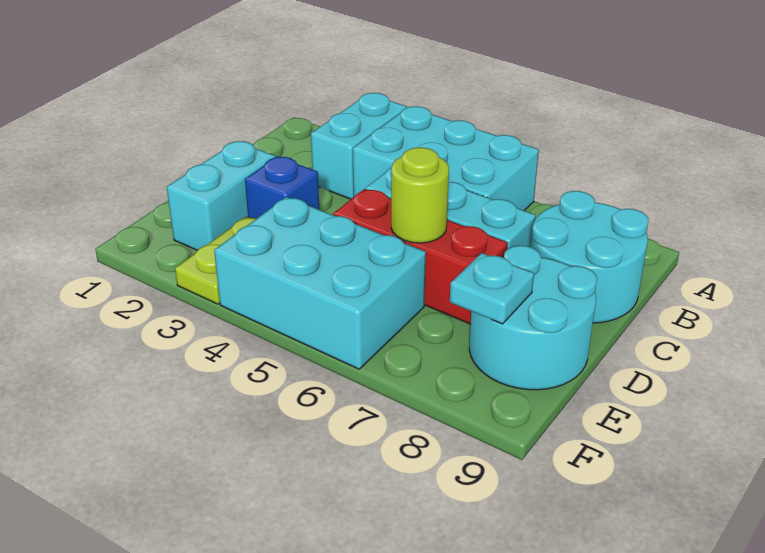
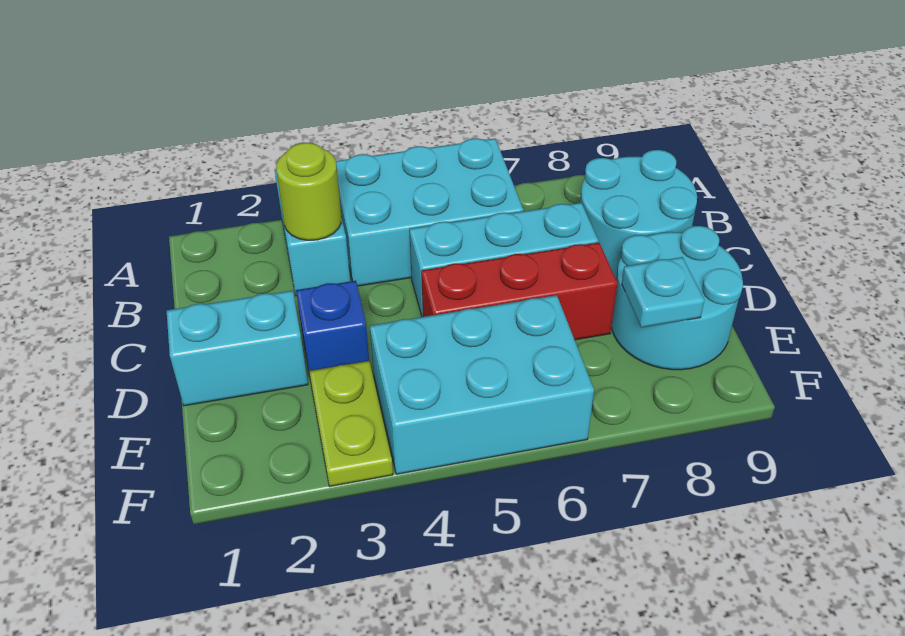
cyan brick D2:E2 level 1 -> cyan brick D1:D2 level 1
lime round brick D6 level 2 -> lime round brick B3 level 2

